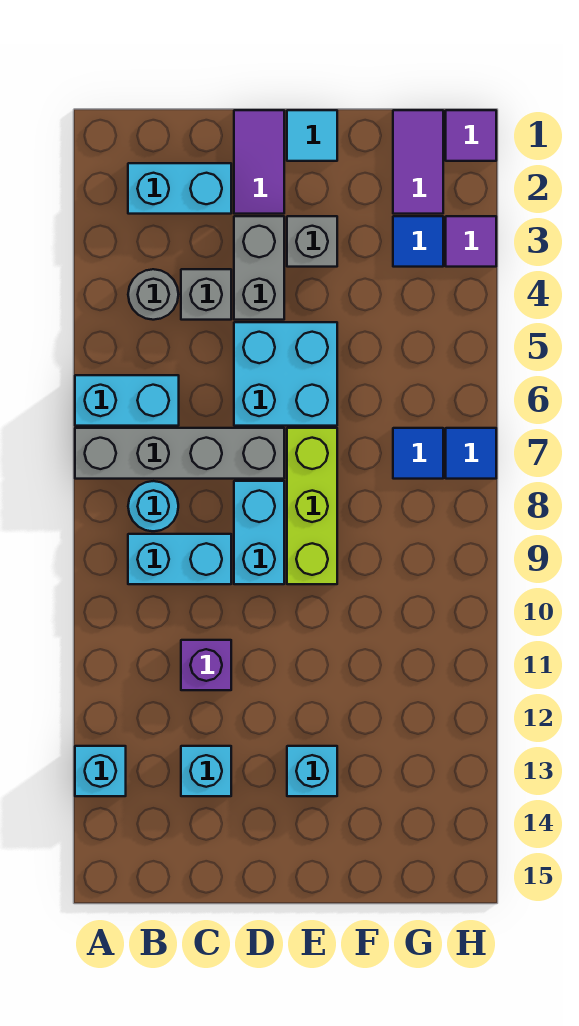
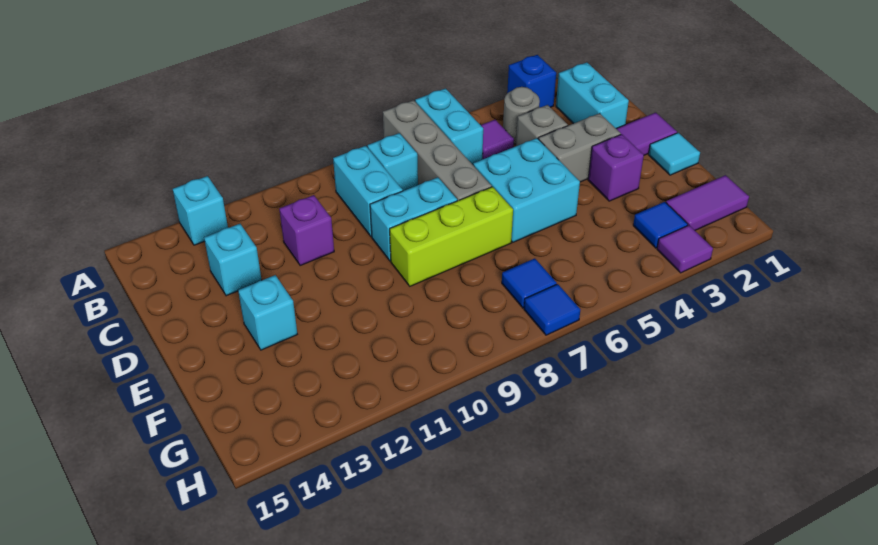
none -> blue brick A3 level 1
cyan round brick B8 level 1 -> cyan brick B8 level 1
grey brick E3 level 1 -> purple brick E3 level 1
purple tile H1 level 1 -> purple tile B5 level 1

